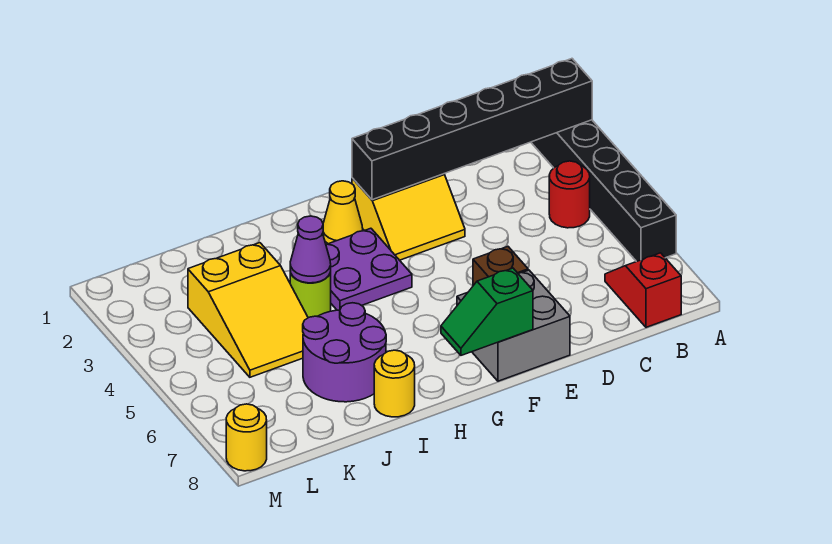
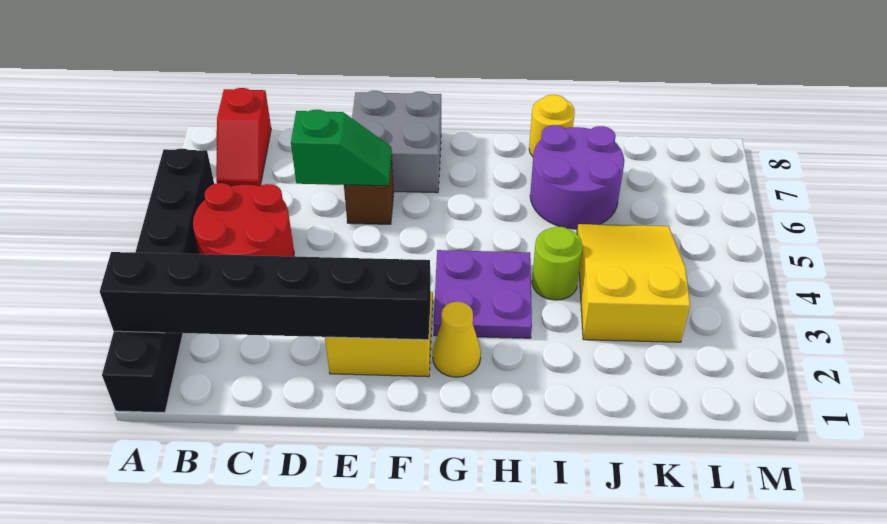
red round brick B4 level 1 -> red round brick B4:C5 level 1
green slope F8:G8 level 2 top F -> green slope D6:E6 level 2 top D
purple cone I4 level 2 -> none
yellow round brick M8 level 1 -> none

